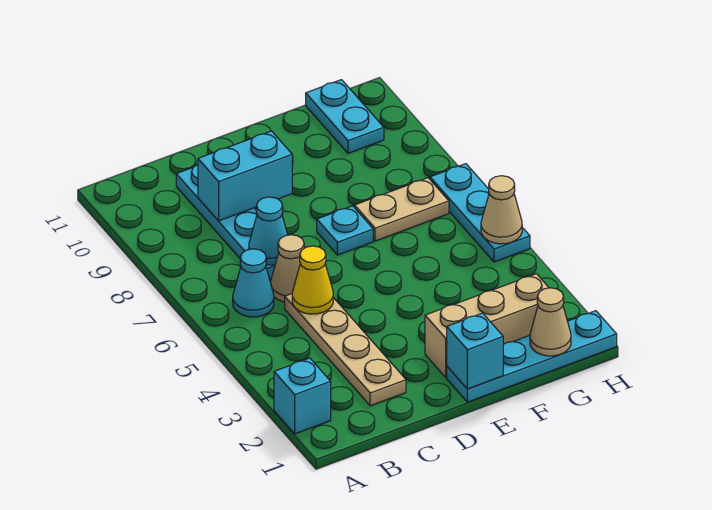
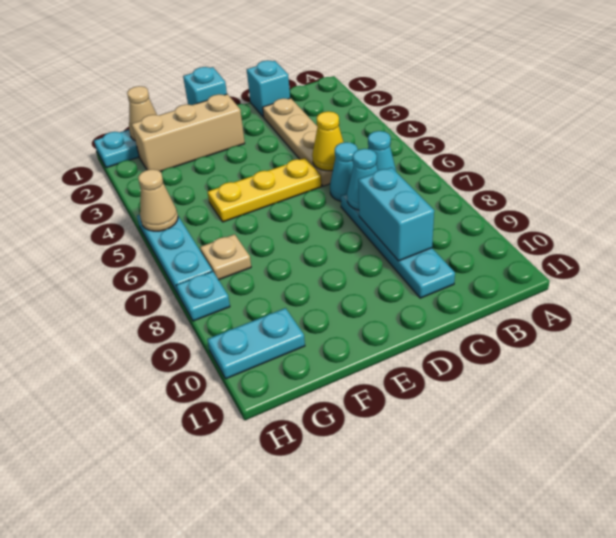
cyan brick A2 level 1 -> cyan brick C1 level 1
tan cone C6 level 1 -> cyan cone C6 level 1
cyan brick C9:D9 level 2 -> cyan brick C8:C9 level 2
none -> yellow plate D5:F5 level 1
cyan plate E7 level 1 -> cyan plate H8 level 1
tan plate F7:G7 level 1 -> tan plate G7 level 1
cyan plate G10:G11 level 1 -> cyan plate G10:H10 level 1

